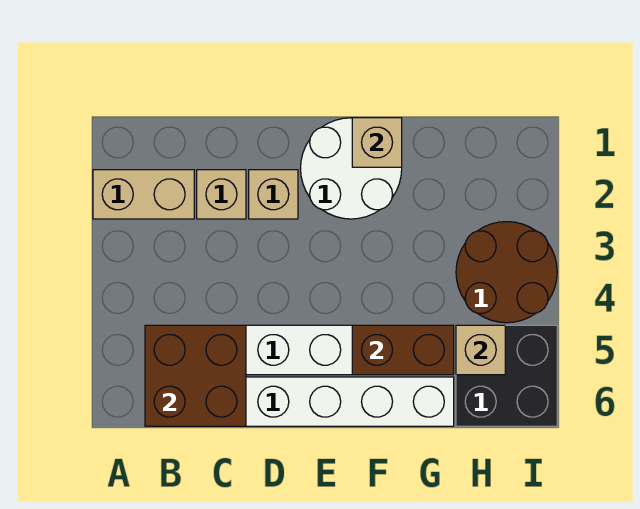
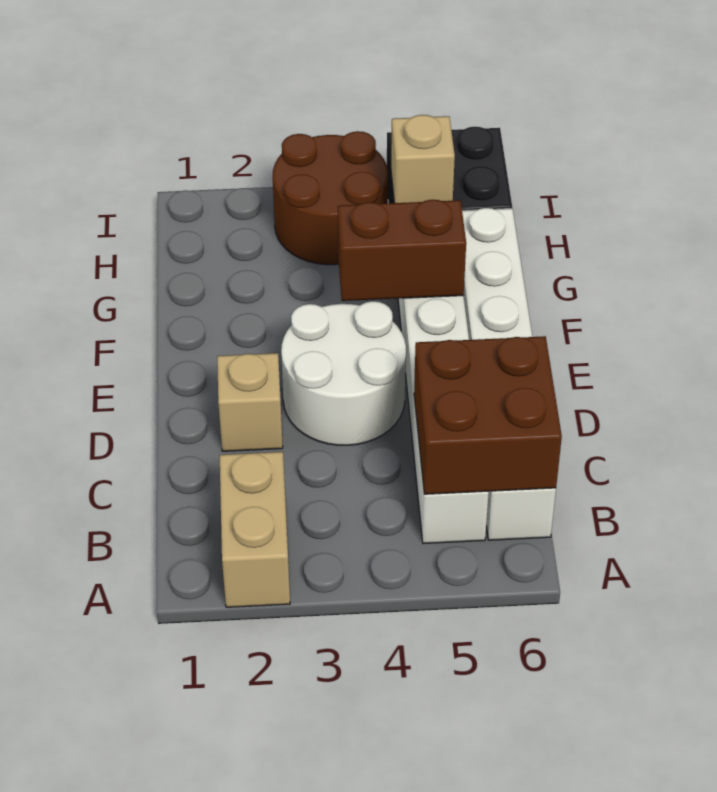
tan brick C2 level 1 -> none
white round brick E1:F2 level 1 -> white round brick D3:E4 level 1
tan brick F1 level 2 -> none
brown brick F5:G5 level 2 -> brown brick F4:F5 level 2

